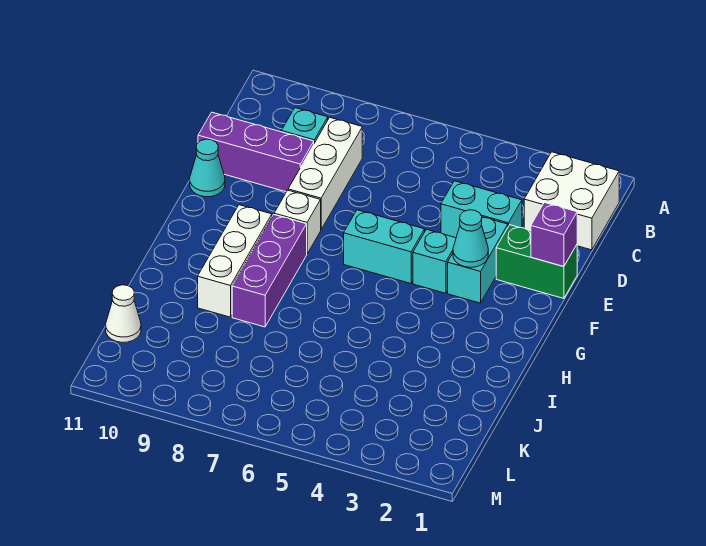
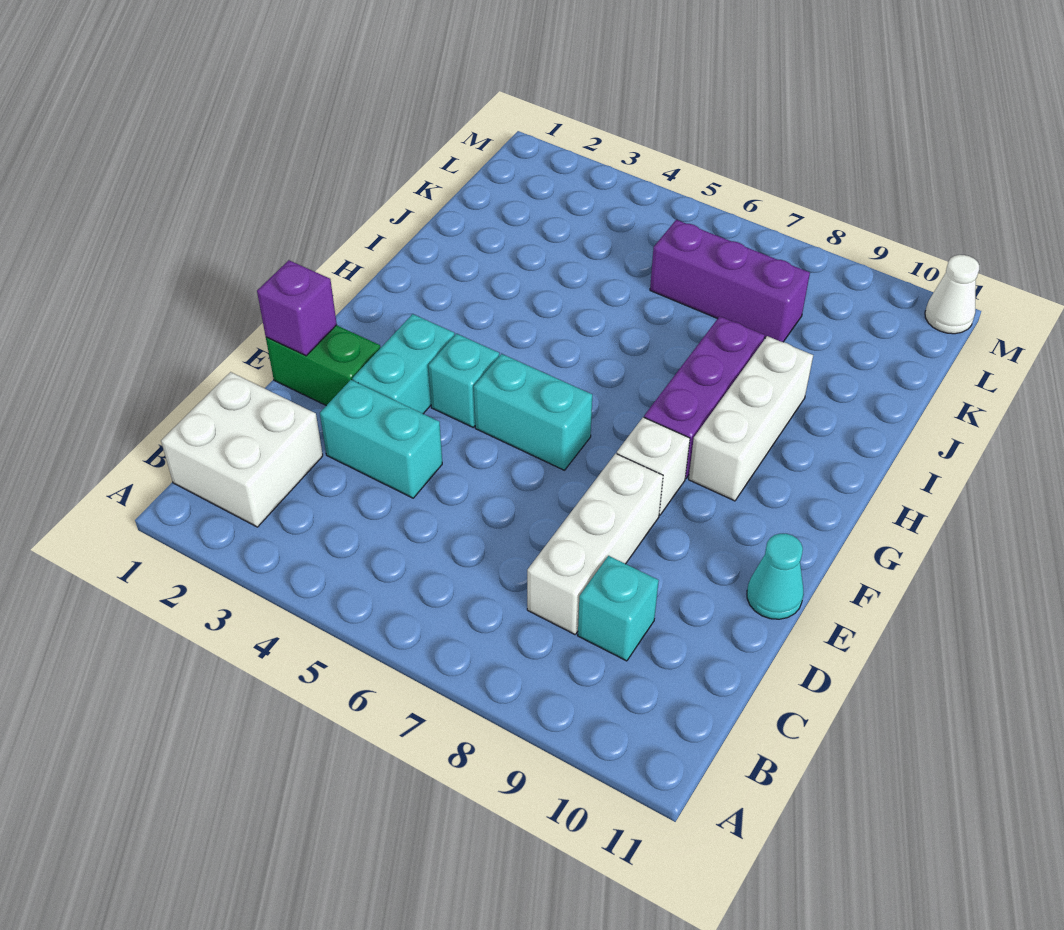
purple brick D9:D11 level 1 -> purple brick K6:K8 level 1
cyan cone F3 level 2 -> none
white cone K11 level 1 -> white cone M11 level 1

